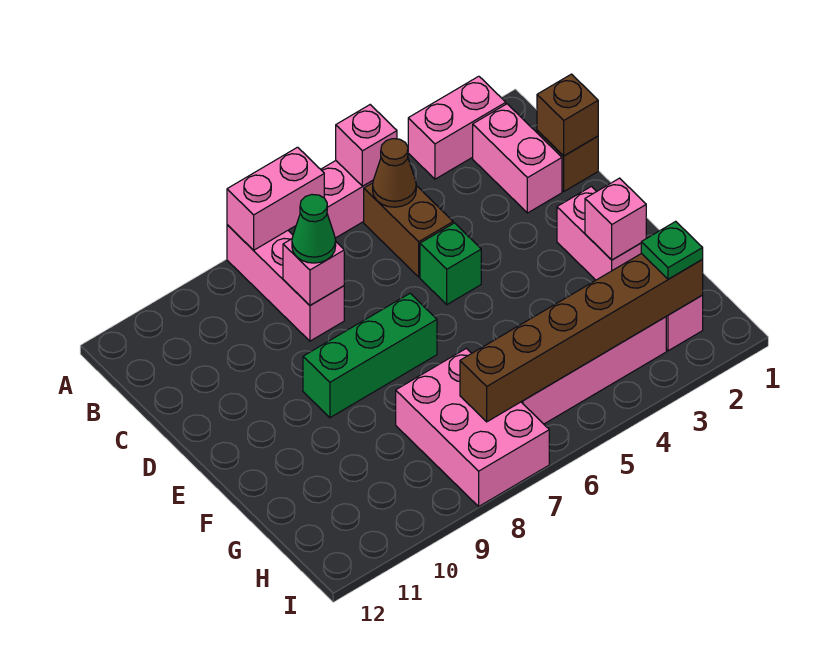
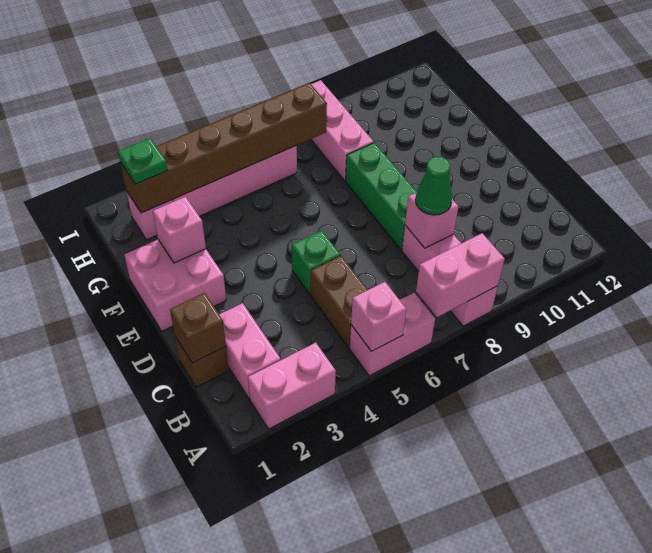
brown cone B5 level 2 -> none
pink brick E2:F2 level 1 -> pink brick E1:F2 level 1
green brick E7:E9 level 1 -> green brick D8:F8 level 1
pink brick G7:I8 level 1 -> pink brick G8:I8 level 1

